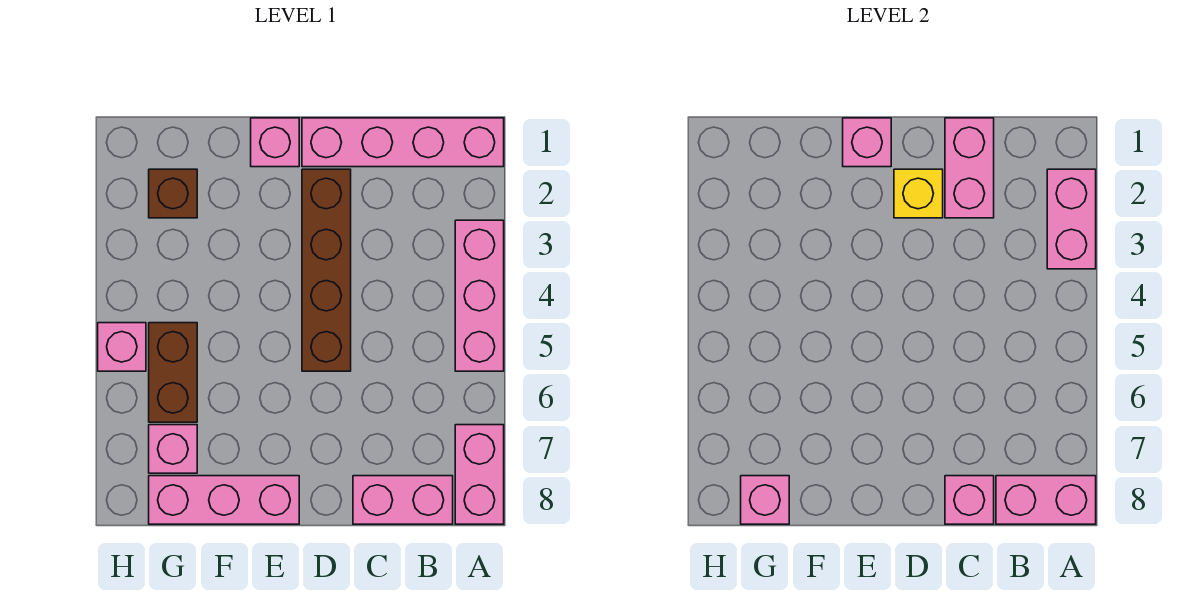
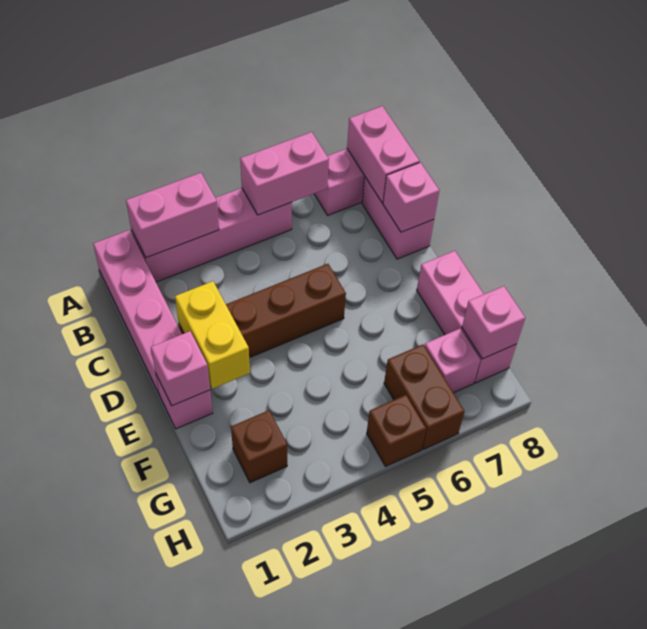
pink brick A3:A5 level 1 -> pink brick A2:A5 level 1
pink brick C1:C2 level 2 -> pink brick A5:A6 level 2
yellow brick D2 level 2 -> yellow brick D2:E2 level 2
brown brick G5:G6 level 1 -> brown brick G6:H6 level 1
pink brick H5 level 1 -> brown brick H5 level 1

